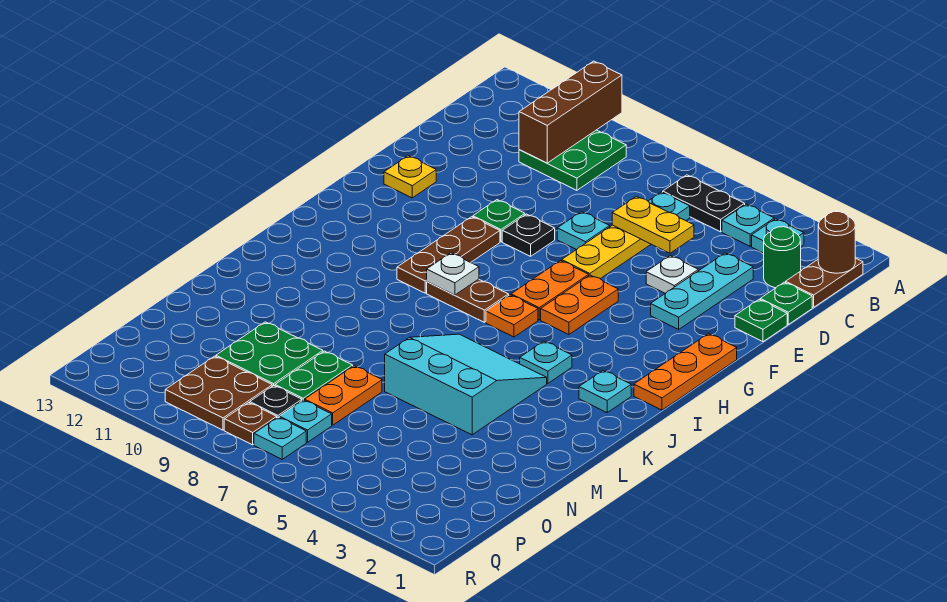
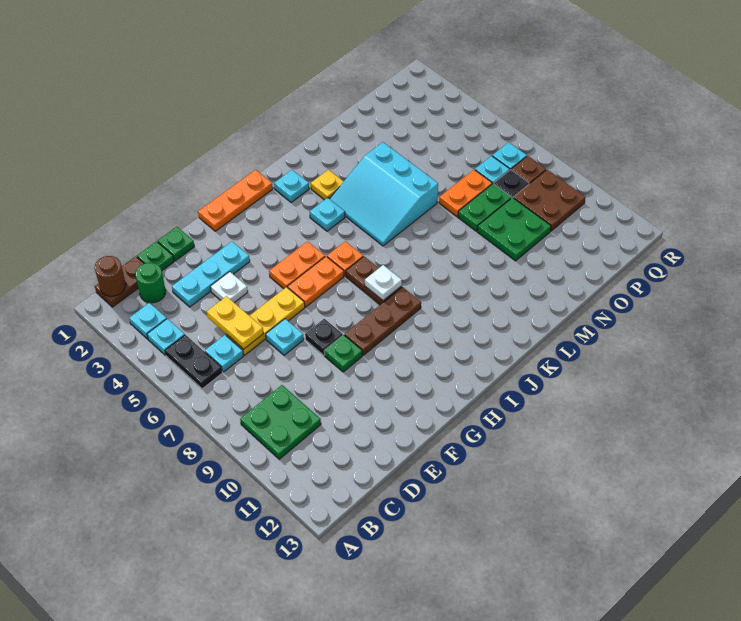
brown brick A10:C10 level 2 -> none
yellow plate F12 level 1 -> yellow plate K3 level 1

